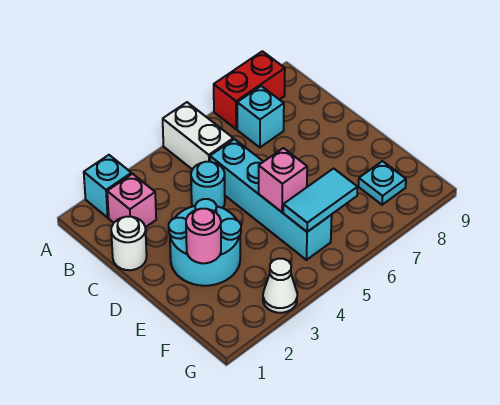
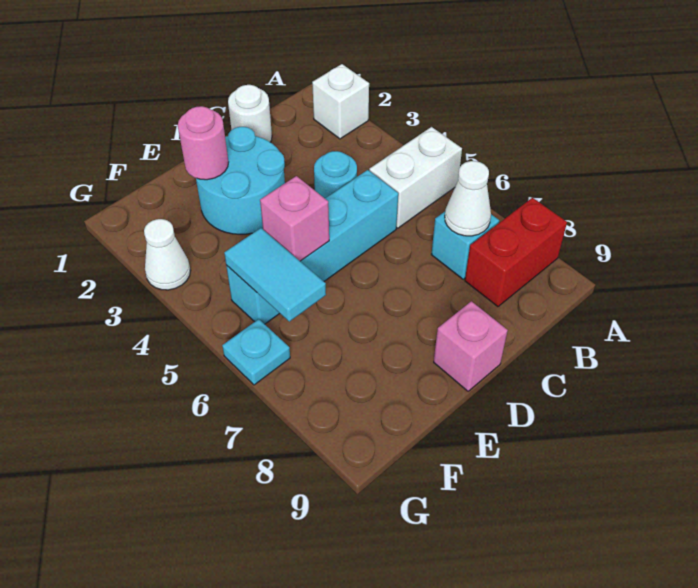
cyan brick A2 level 1 -> white brick A2 level 1
red brick A7:A8 level 1 -> red brick A8:B8 level 1
pink brick B2 level 1 -> pink brick D9 level 1
none -> white cone B7 level 2
cyan plate F8 level 1 -> cyan plate G6 level 1

